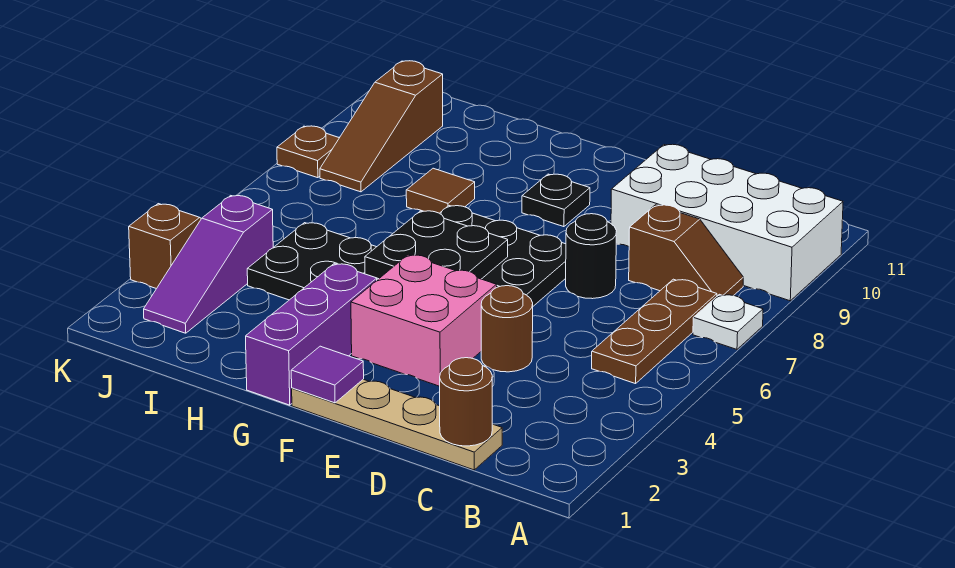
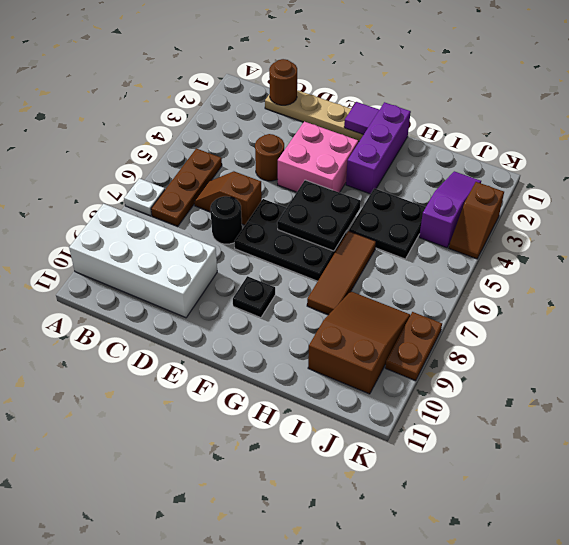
brown slope B8:C8 level 1 top C -> brown slope C6:D6 level 1 top D
brown tile H8 level 1 -> brown tile H6:H8 level 1
brown slope J8:J10 level 1 top 10 -> brown slope I8:J10 level 1 top 10
brown plate K8 level 1 -> brown plate K8:K9 level 1

